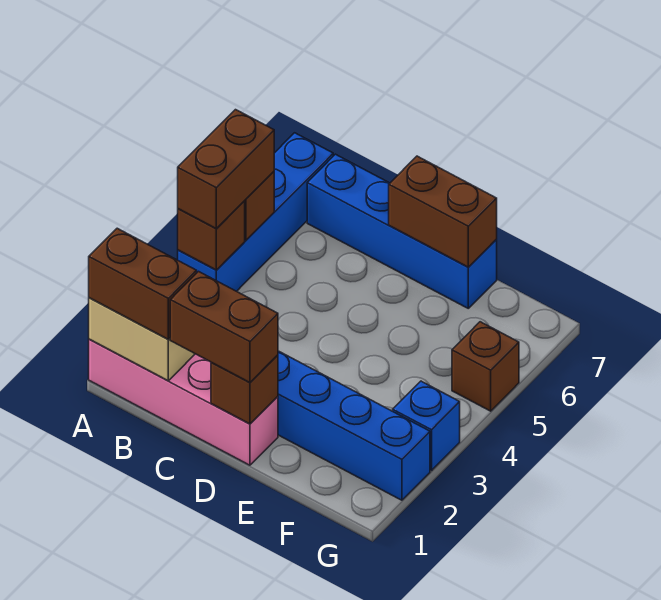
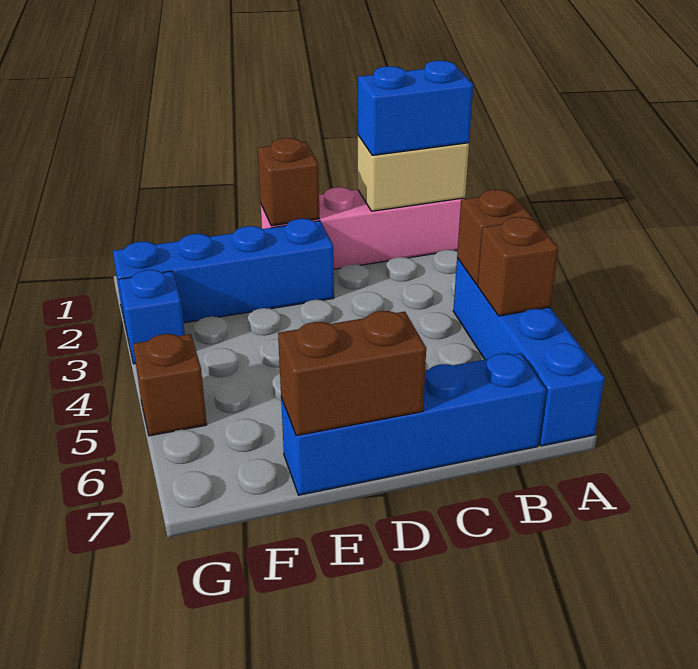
brown brick A1:B1 level 3 -> blue brick A1:B1 level 3
brown brick A4:A5 level 3 -> none
brown brick C1:D1 level 3 -> none

